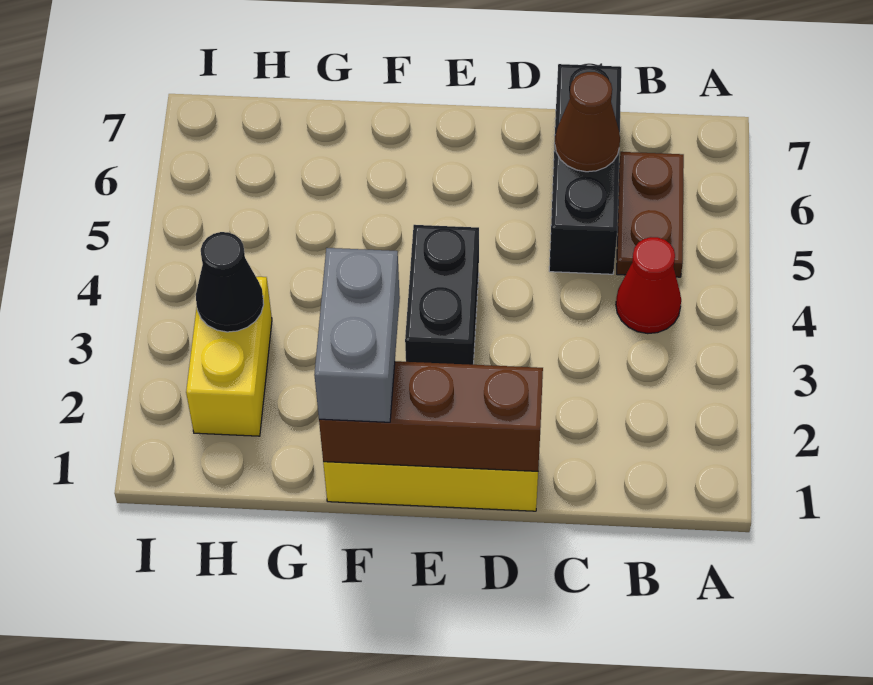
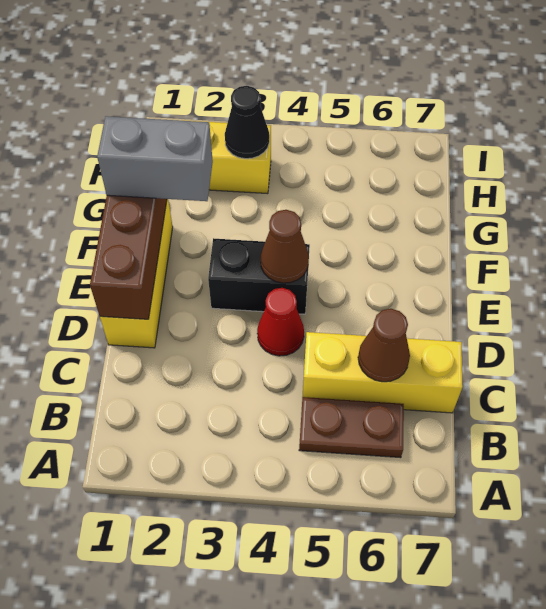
red cone B4 level 1 -> red cone D4 level 1
black brick C5:C7 level 1 -> yellow brick C5:C7 level 1
none -> brown cone E4 level 2

